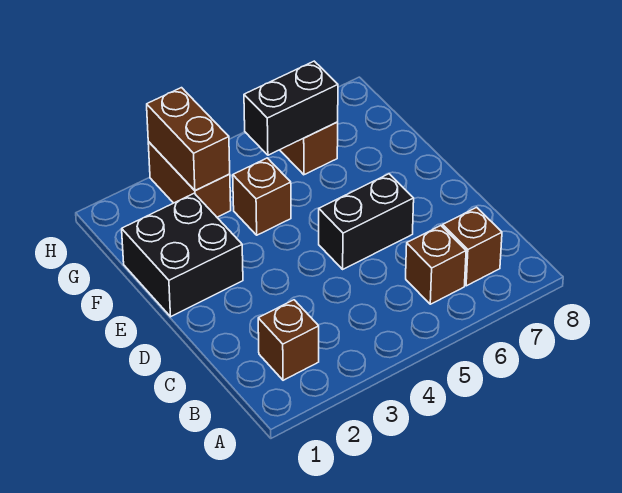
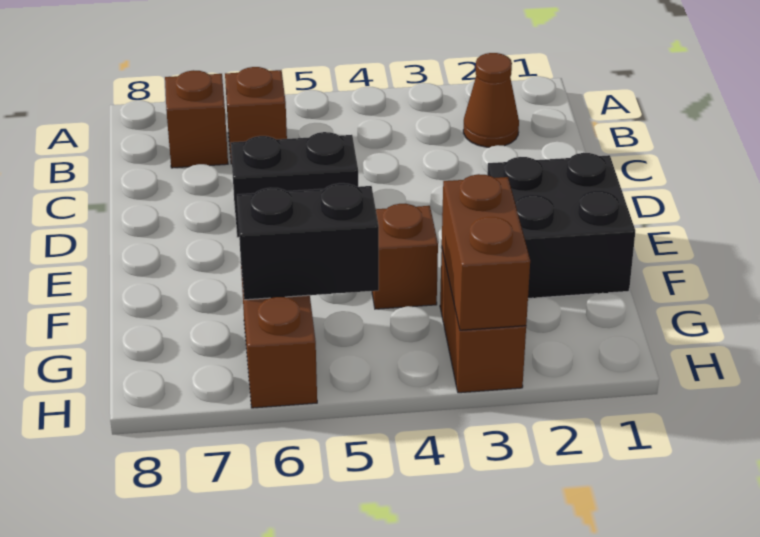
brown brick B2 level 1 -> brown cone B2 level 1

